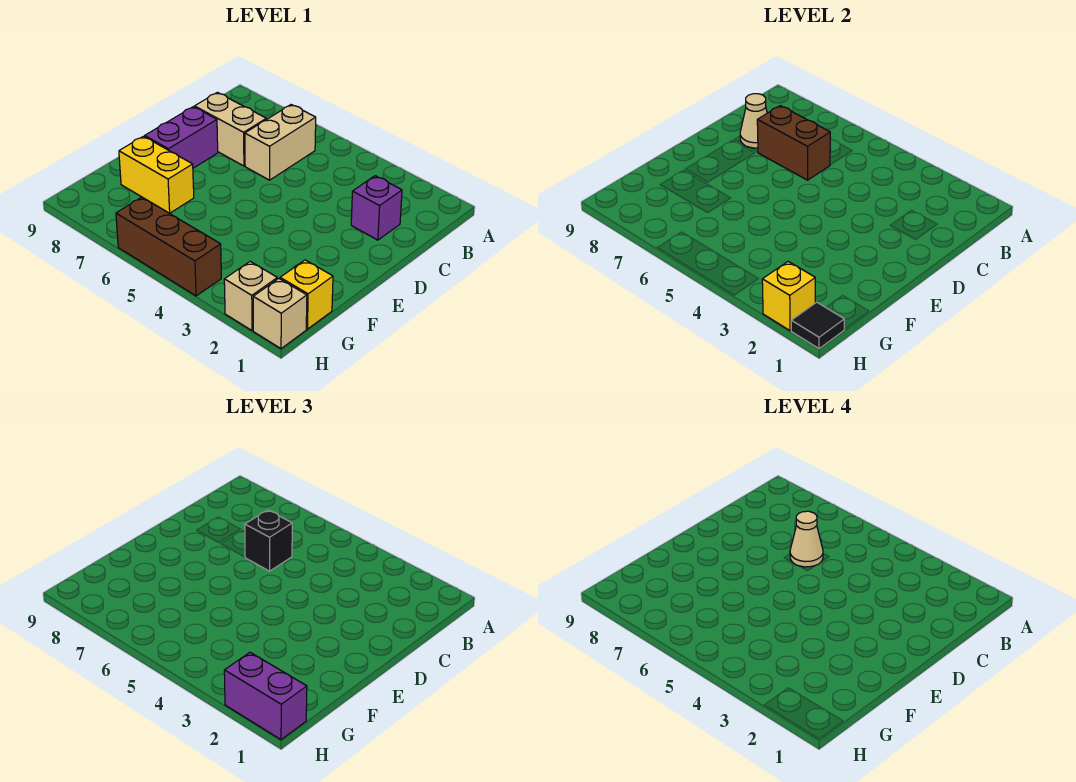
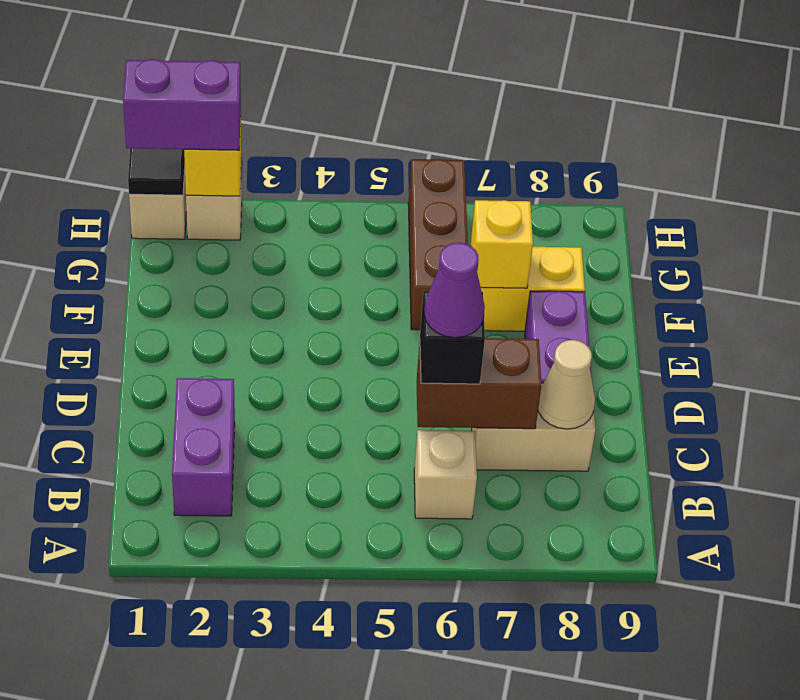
tan brick B6:C6 level 1 -> tan brick B6 level 1
purple brick C2 level 1 -> purple brick B2:C2 level 1
tan cone C6 level 4 -> purple cone C6 level 4
yellow brick G1 level 1 -> yellow brick F7 level 2
brown brick H4:H6 level 1 -> brown brick F6:H6 level 1

